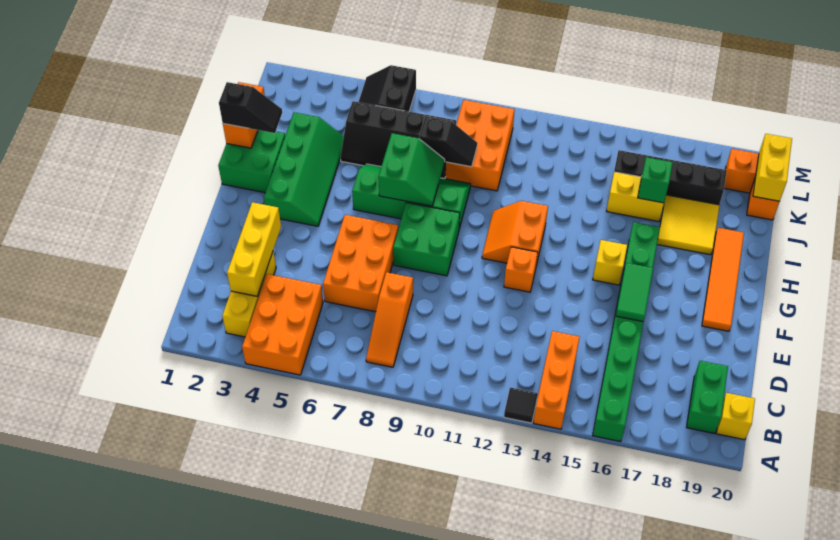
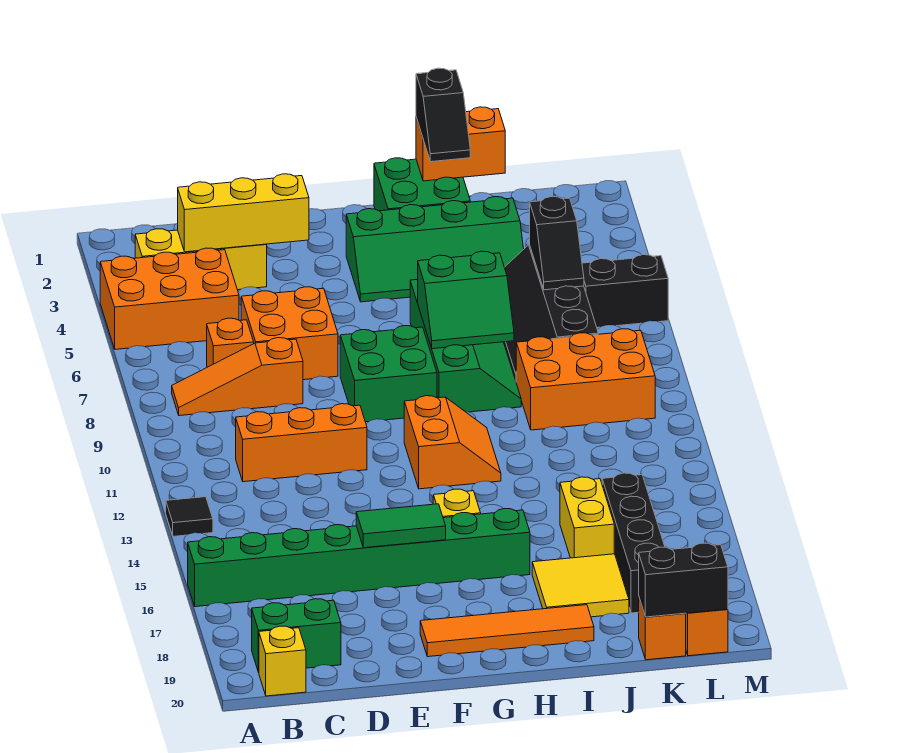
orange brick A14:C14 level 1 -> orange brick C11:E11 level 1
orange brick D6:F7 level 1 -> orange brick D6:E7 level 1
orange brick F12 level 1 -> orange brick C7 level 1
orange slope G11:H12 level 1 top 12 -> orange slope G11:H12 level 1 top G
black slope J8:J9 level 2 top 8 -> black slope K5:K6 level 2 top 5
green brick J16 level 2 -> none
yellow brick K20:L20 level 2 -> black brick K20:L20 level 2

